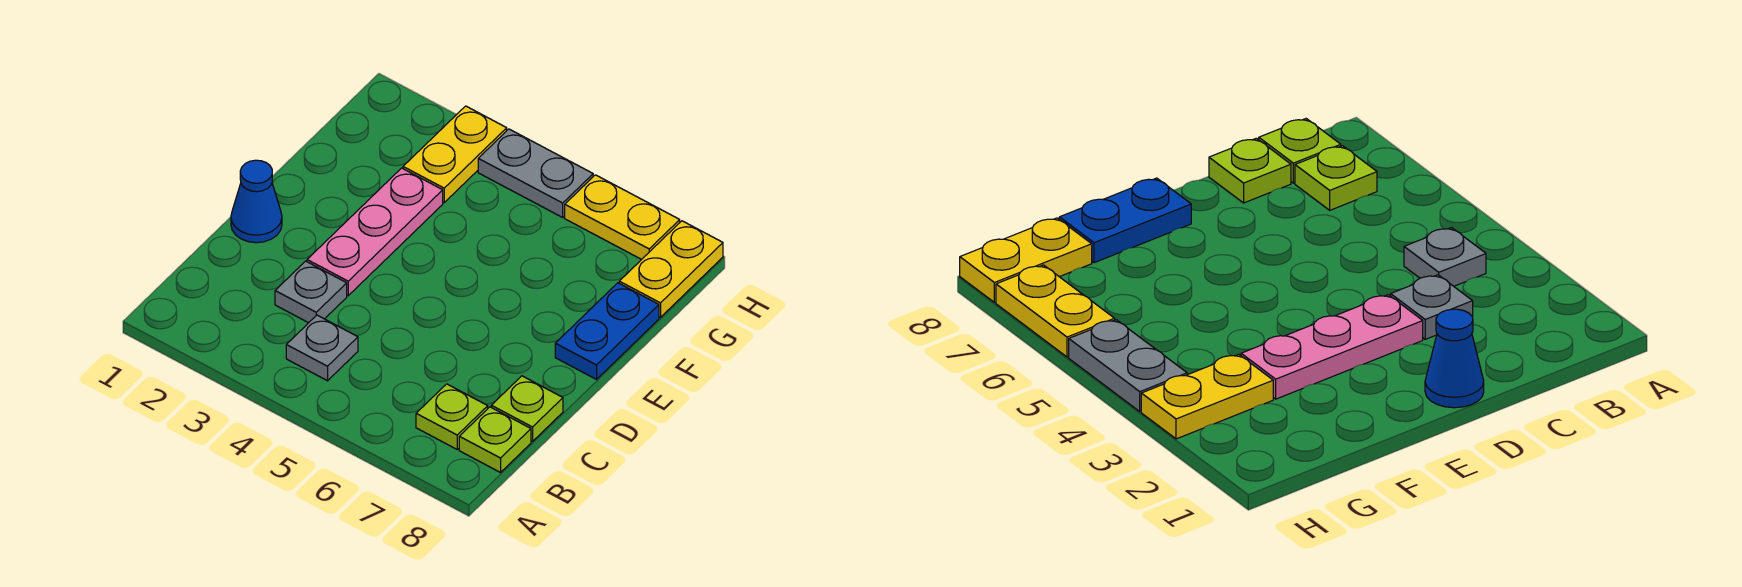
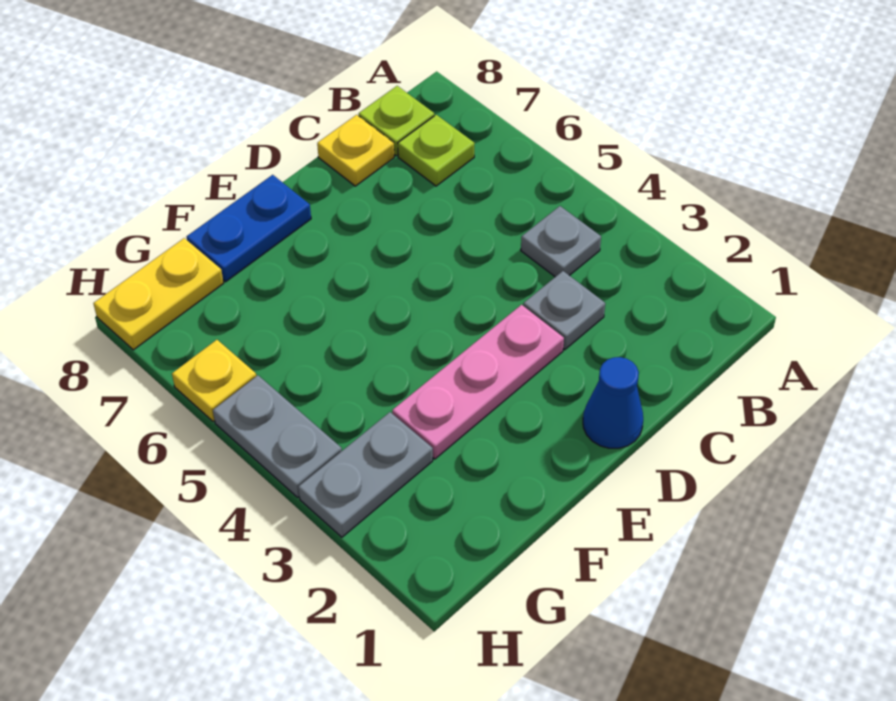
lime plate C8 level 1 -> yellow plate C8 level 1
yellow plate G3:H3 level 1 -> grey plate G3:H3 level 1
yellow plate H6:H7 level 1 -> yellow plate H6 level 1

